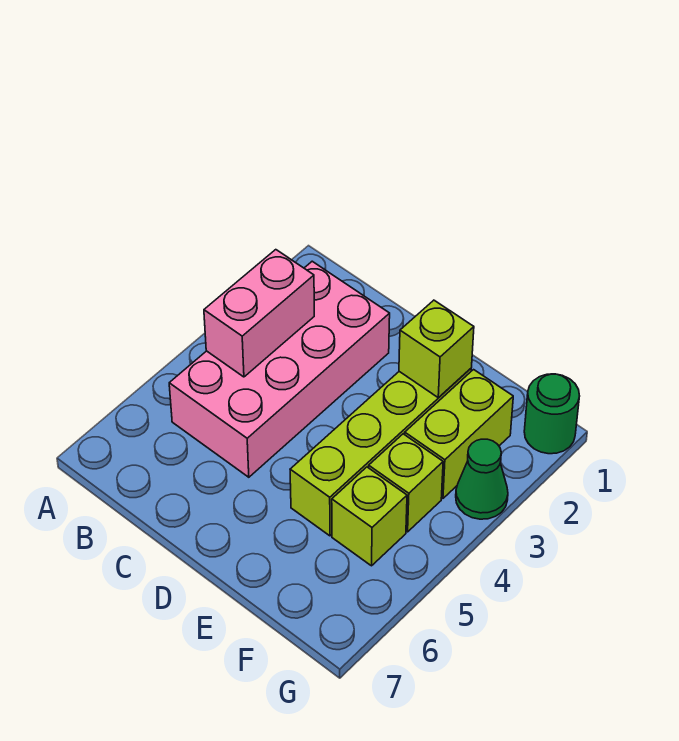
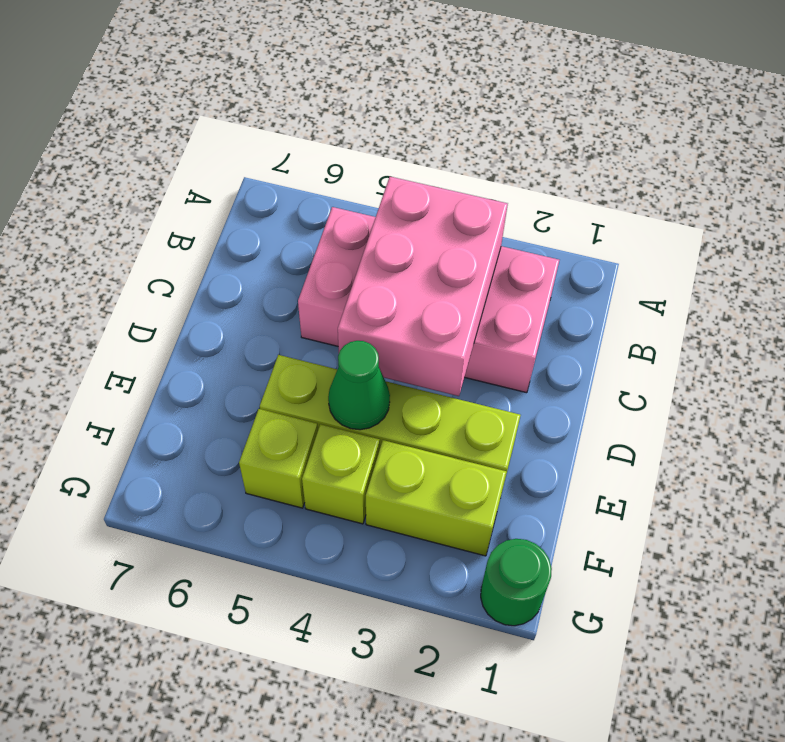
pink brick B3:B4 level 2 -> pink brick B3:D4 level 2
lime brick E2 level 2 -> none
green cone G3 level 1 -> green cone E4 level 2

